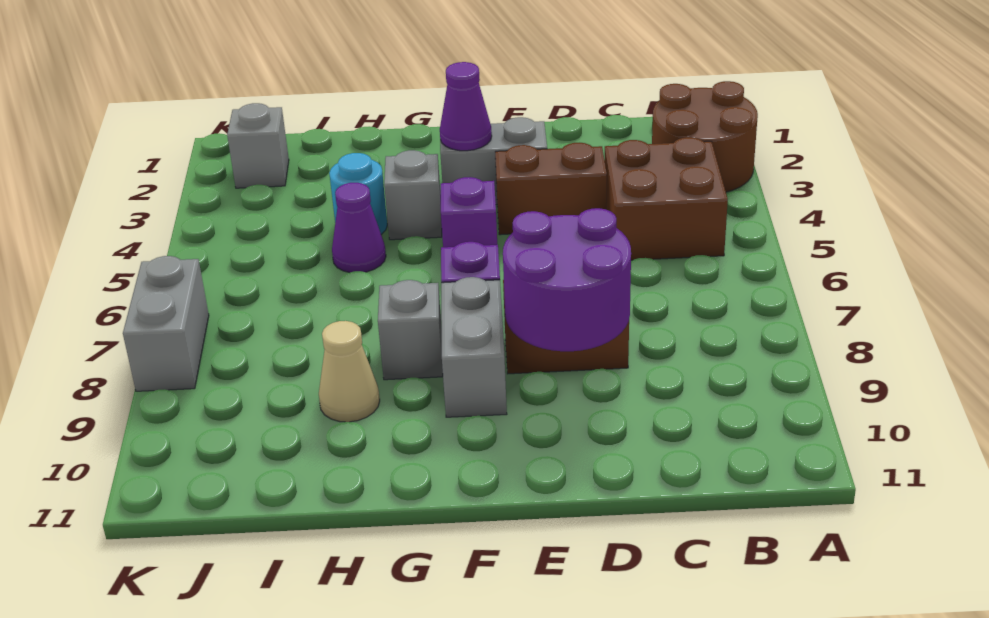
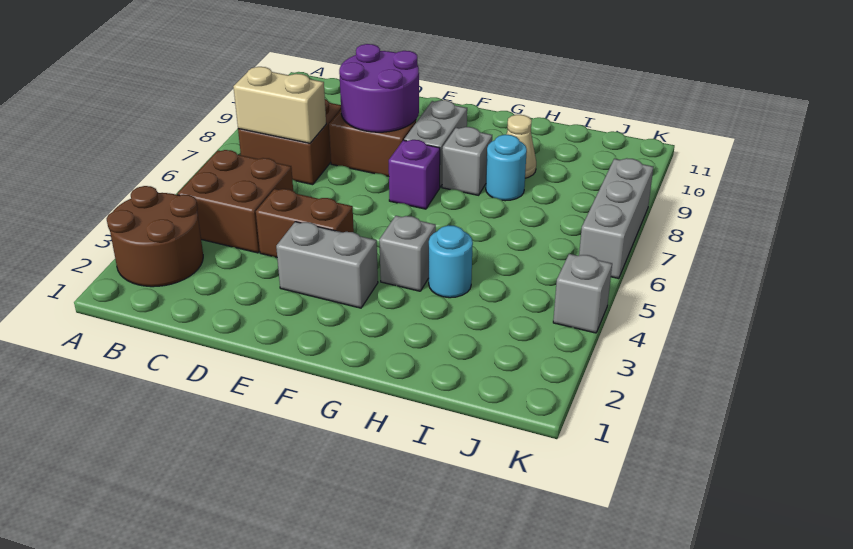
none -> brown brick B7:C8 level 1
none -> tan brick B7:C7 level 2
purple cone F3 level 2 -> none
purple brick F5 level 1 -> none
purple cone H5 level 1 -> none
none -> cyan round brick H8 level 1
grey brick J2 level 1 -> grey brick K4 level 1
grey brick K7:K8 level 1 -> grey brick K6:K8 level 1

